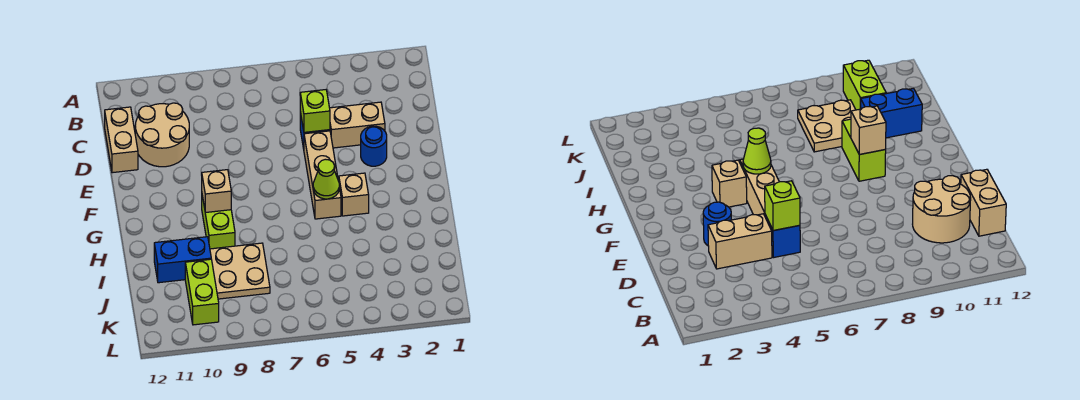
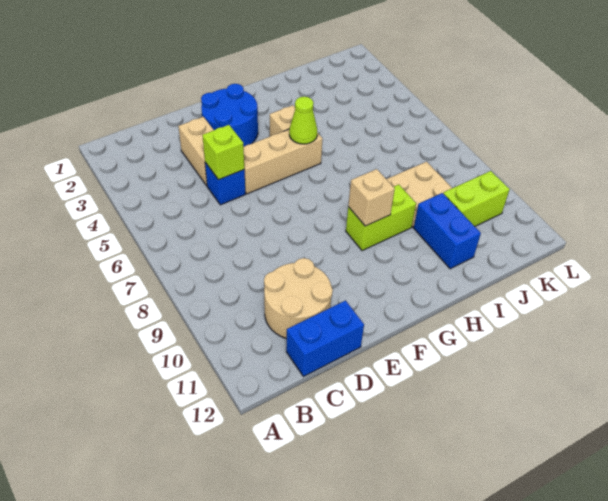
tan brick C12:D12 level 1 -> blue brick C12:D12 level 1
blue round brick E3 level 1 -> blue round brick E2:F3 level 1

